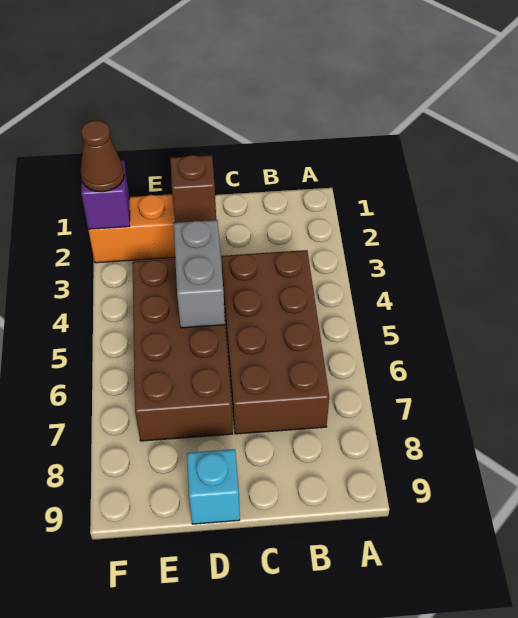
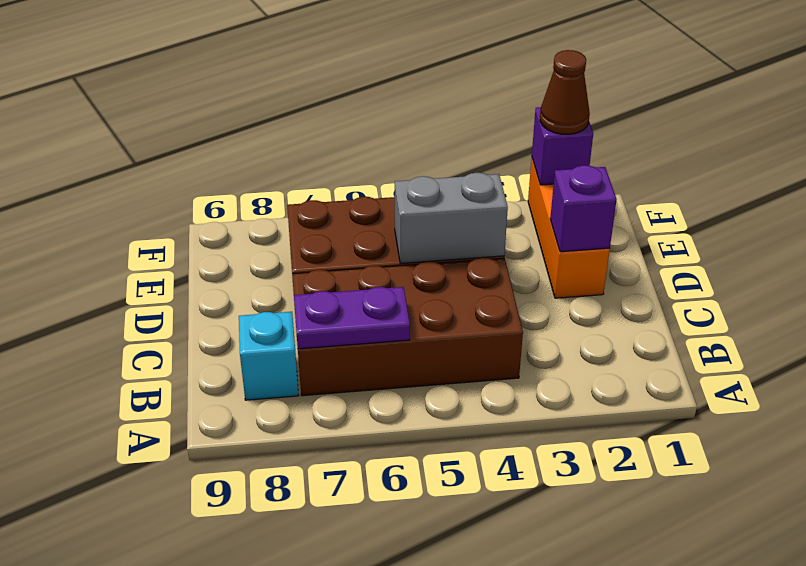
none -> purple plate B6:B7 level 2
brown brick D2 level 2 -> purple brick D2 level 2
cyan brick D9 level 1 -> cyan brick B8 level 1

